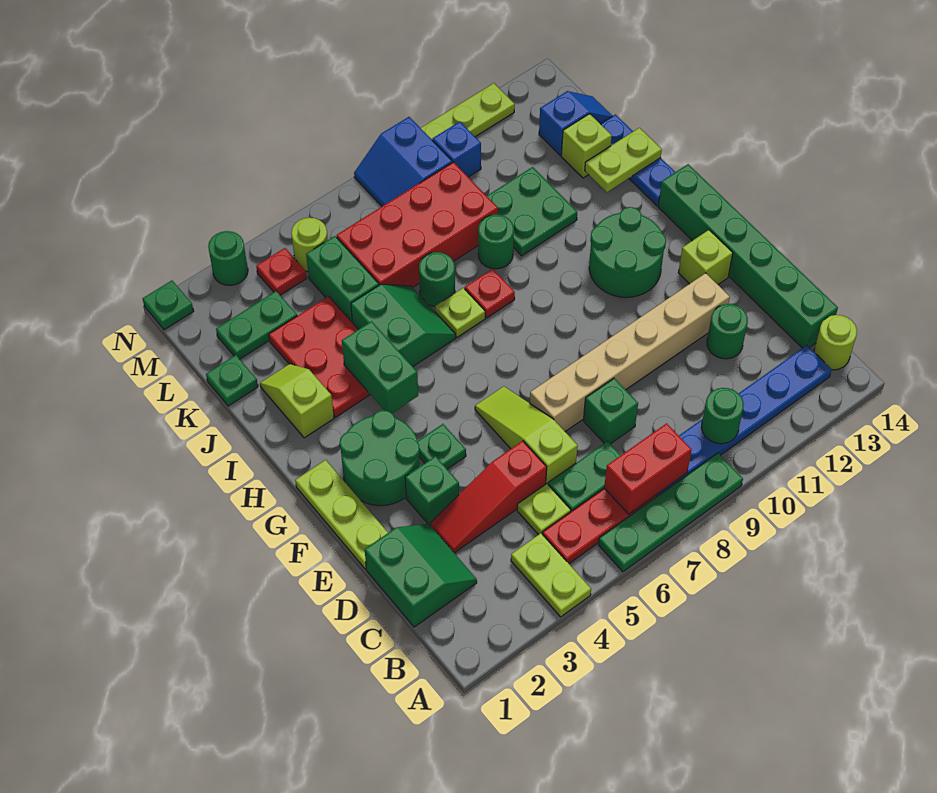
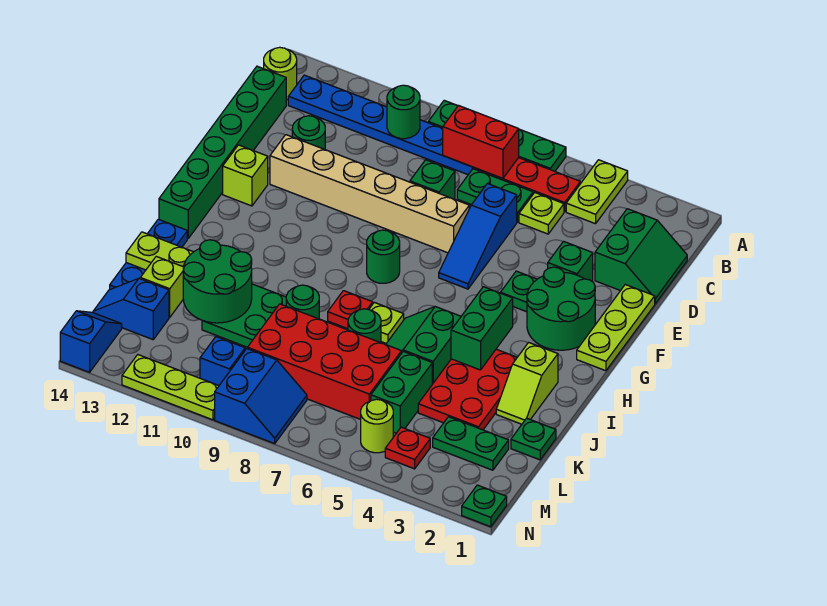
green slope C1:D2 level 1 top 1 -> green slope C1:D2 level 1 top 2
red slope D3:D5 level 1 top 5 -> none
lime slope D6:F6 level 1 top D -> blue slope D6:F6 level 1 top D
green round brick G11:H12 level 1 -> green round brick J11:K12 level 2
none -> blue slope M14:N14 level 1 top N
green round brick N3 level 1 -> green round brick G8 level 1

